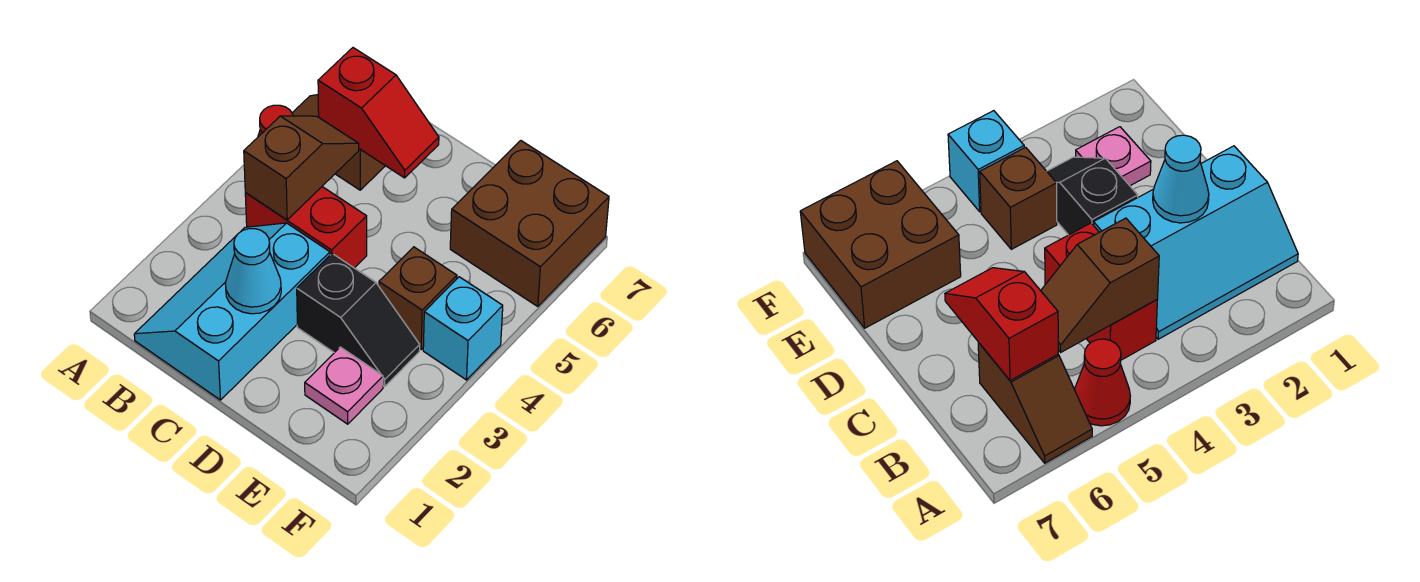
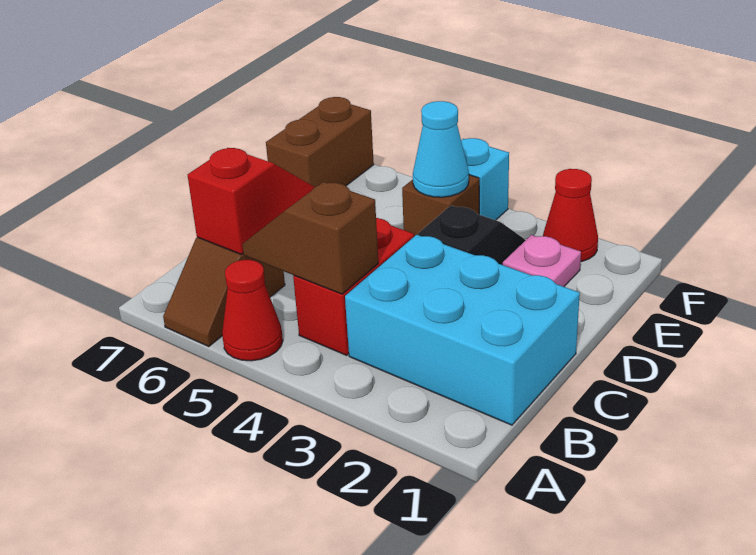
cyan slope B1:C3 level 1 top C -> cyan brick B1:C3 level 1
cyan cone C2 level 2 -> cyan cone E4 level 2
brown brick E6:F7 level 1 -> brown brick E7:F7 level 1
none -> red cone F2 level 1

